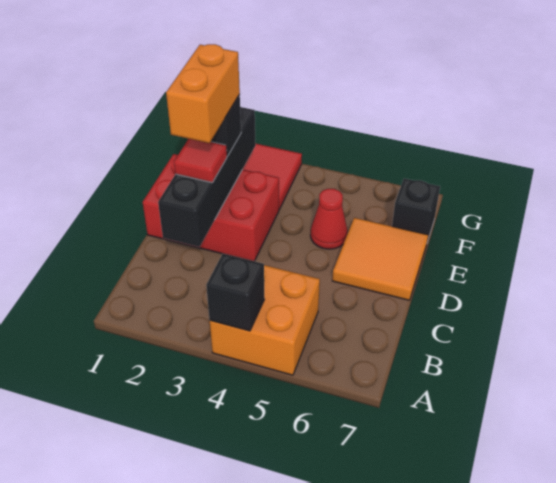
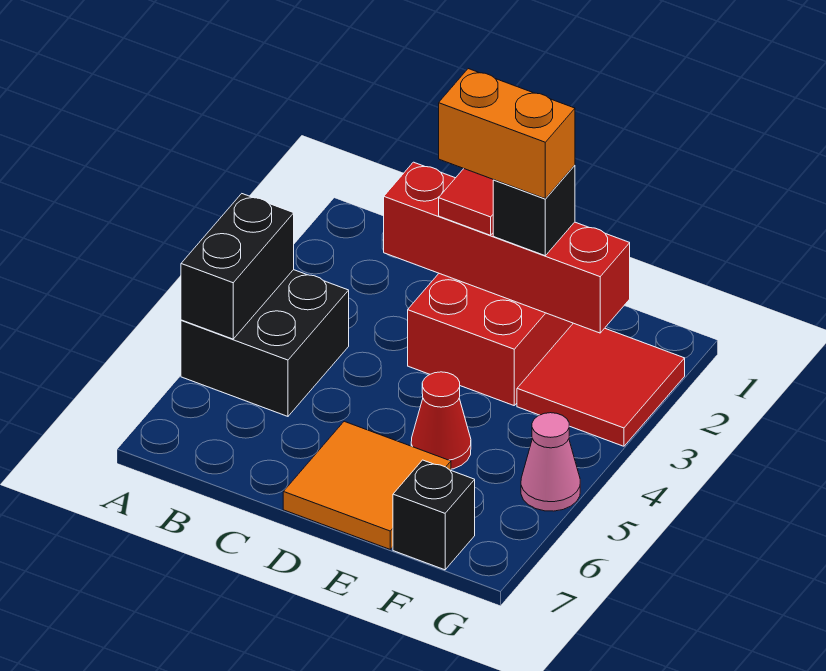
orange brick A4:B5 level 1 -> black brick A4:B5 level 1
black brick A4 level 2 -> black brick A4:A5 level 2
black brick C2:F2 level 2 -> red brick C2:F2 level 2
none -> pink cone G5 level 1

